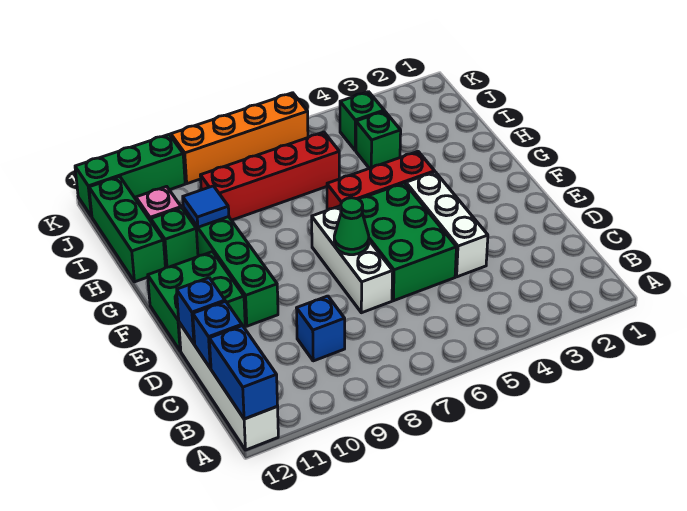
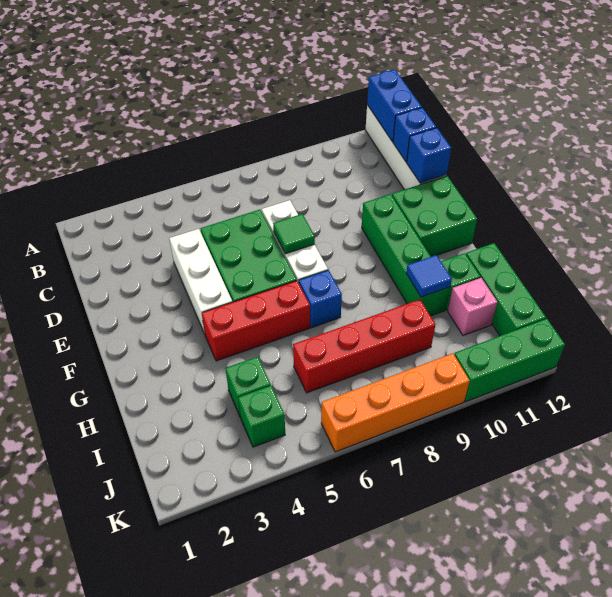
blue brick C9 level 1 -> blue brick G7 level 1
green cone E7 level 2 -> green tile E7 level 2

